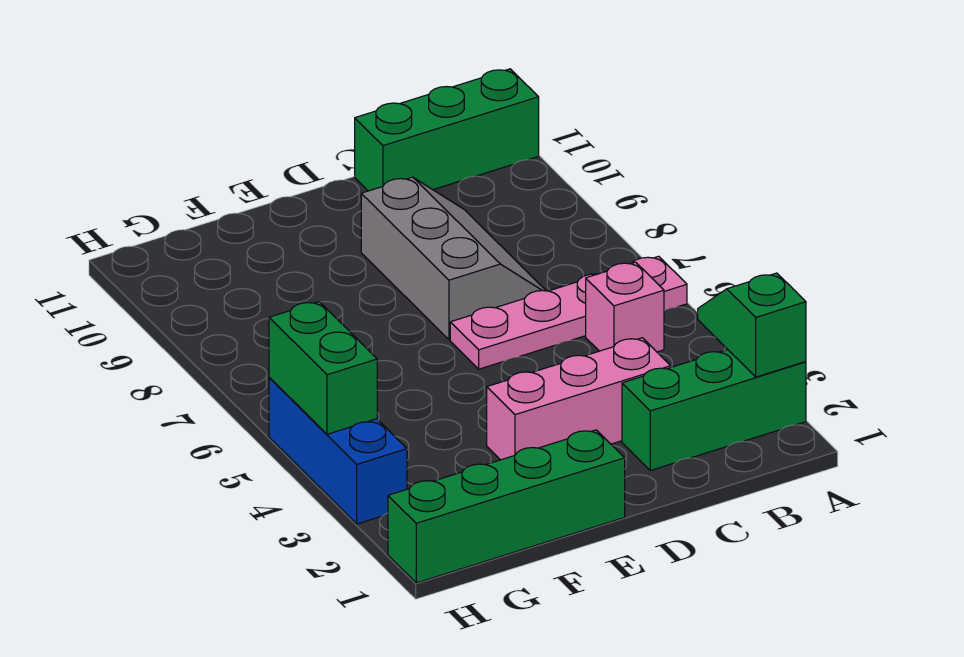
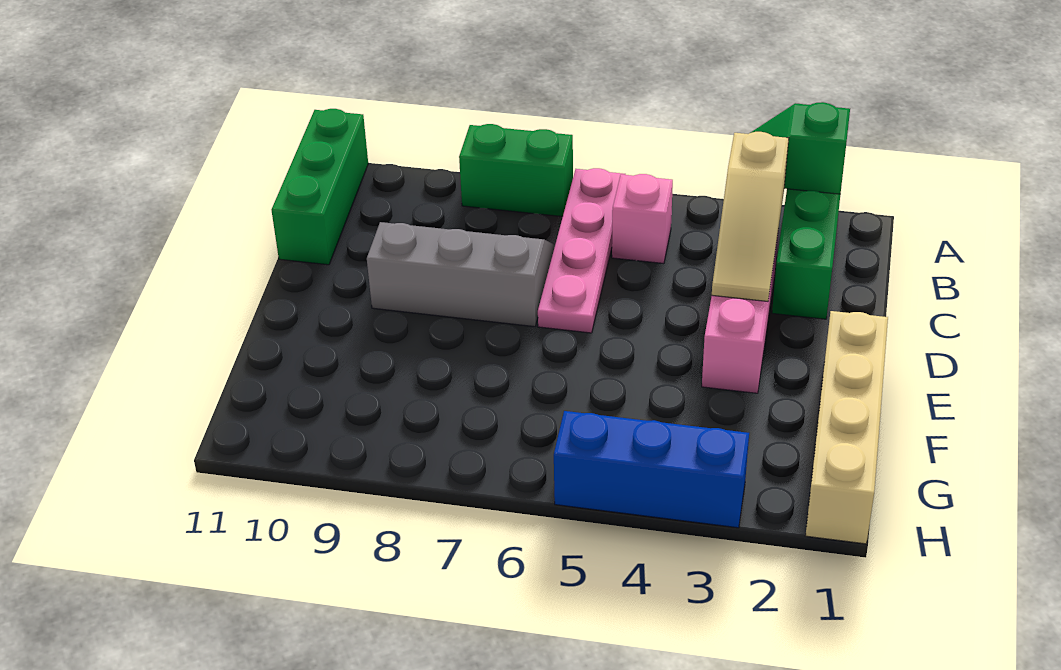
none -> tan slope B3:D3 level 2 top B
green brick E1:H1 level 1 -> tan brick E1:H1 level 1
green brick H4:H5 level 2 -> green brick A7:A8 level 1

